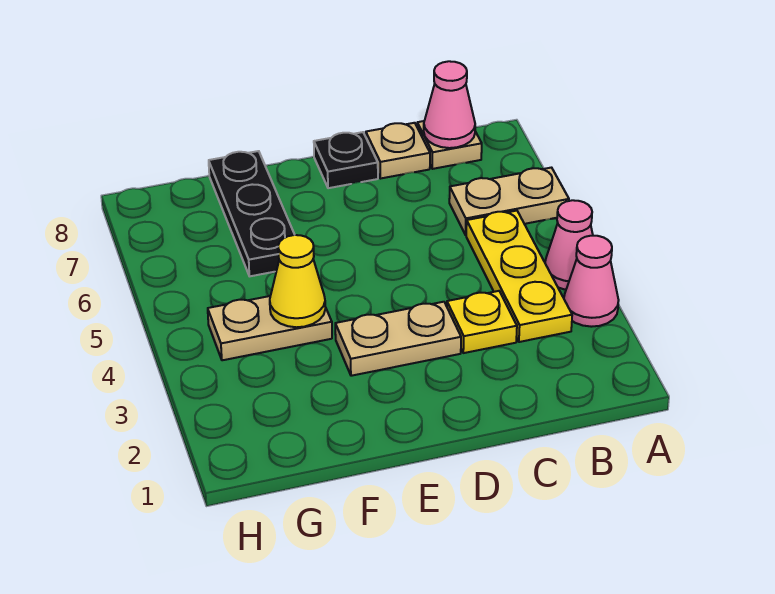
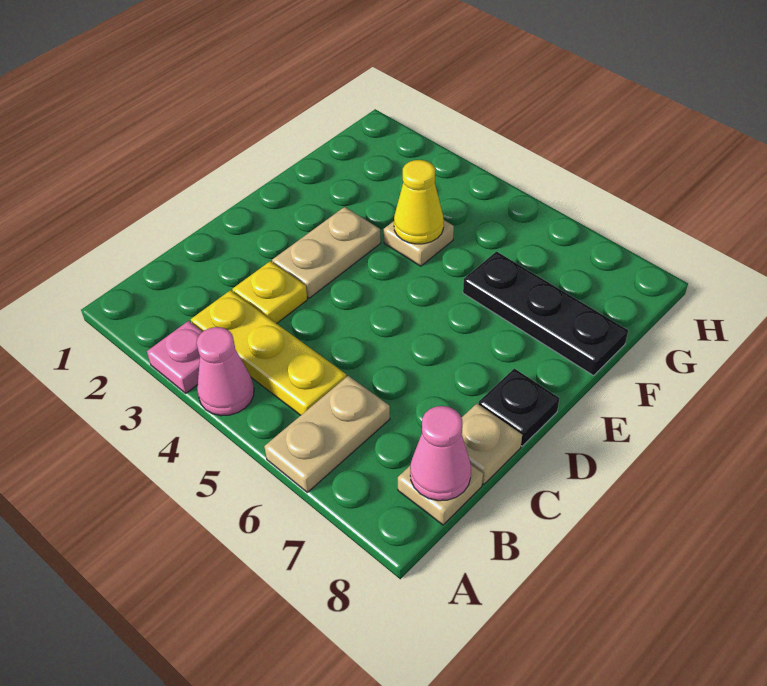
pink cone A3 level 1 -> pink plate A3 level 1
tan plate F4:G4 level 1 -> tan plate F4 level 1

